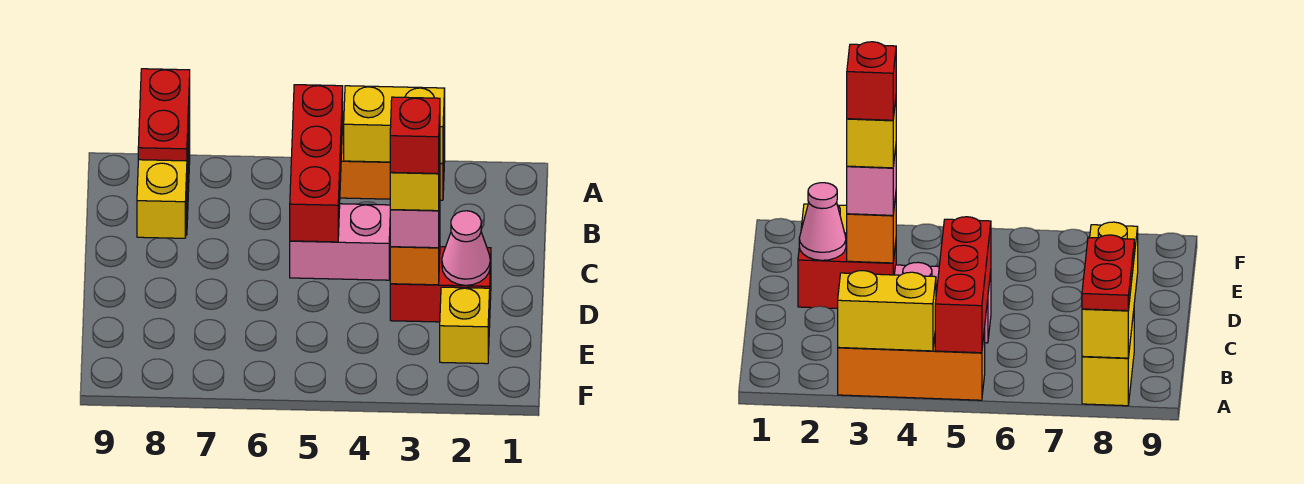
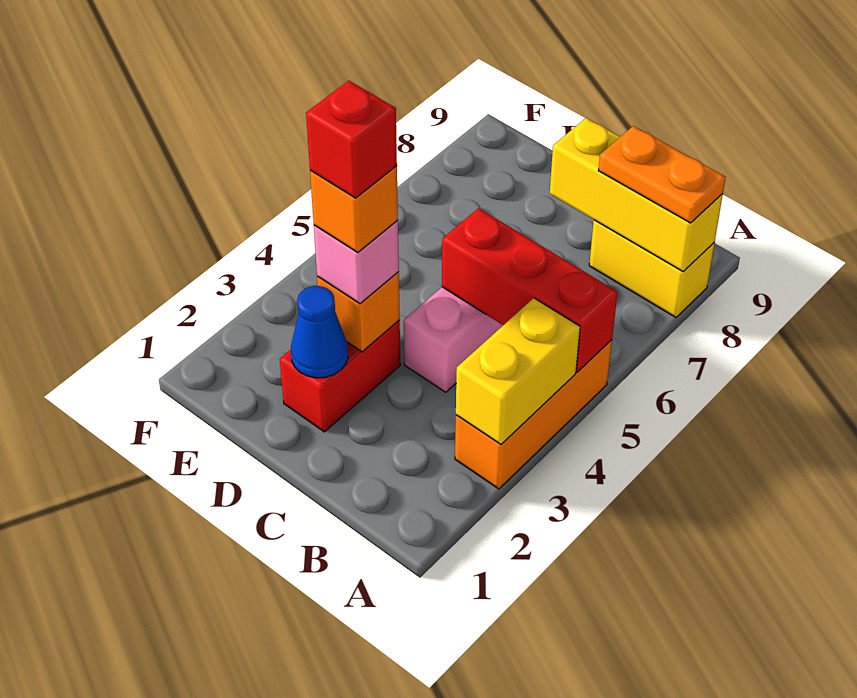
red plate A8:B8 level 3 -> orange plate A8:B8 level 3
pink cone D2 level 2 -> blue cone D2 level 2
yellow brick D3 level 4 -> orange brick D3 level 4
yellow brick E2 level 1 -> none

